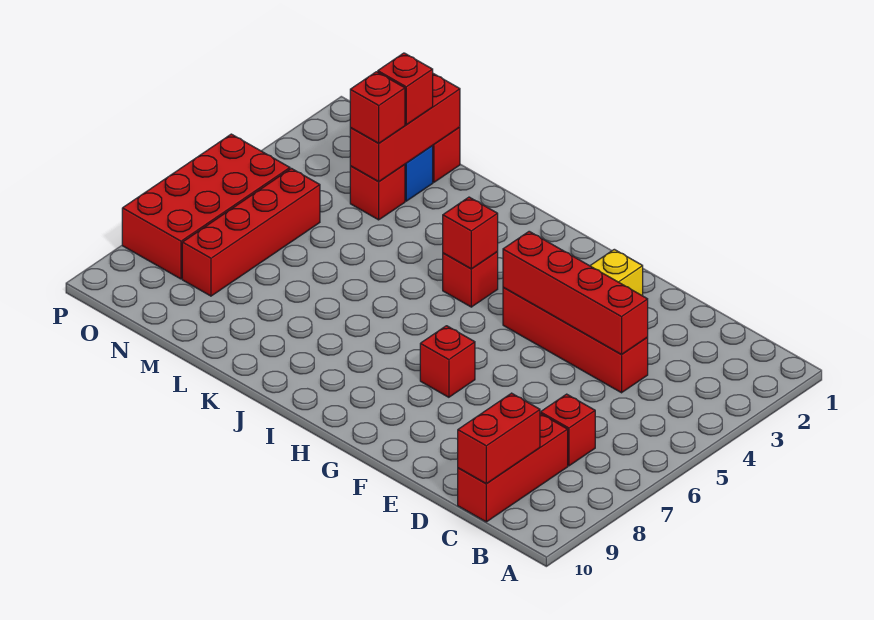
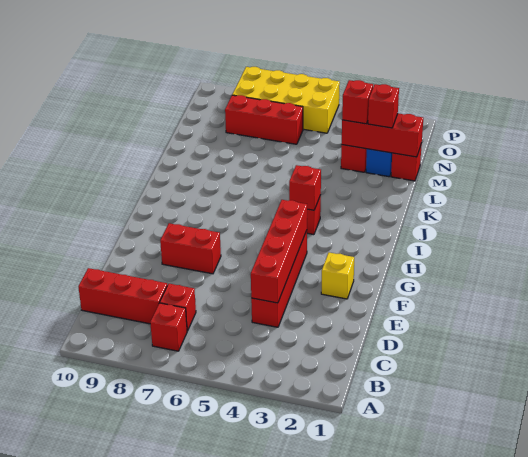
red brick C9:C10 level 2 -> red brick F7:F8 level 1
red brick G7 level 1 -> red brick B7 level 1
red brick N5:N8 level 1 -> red brick N6:N8 level 1
red brick O5:P8 level 1 -> yellow brick O5:P8 level 1

